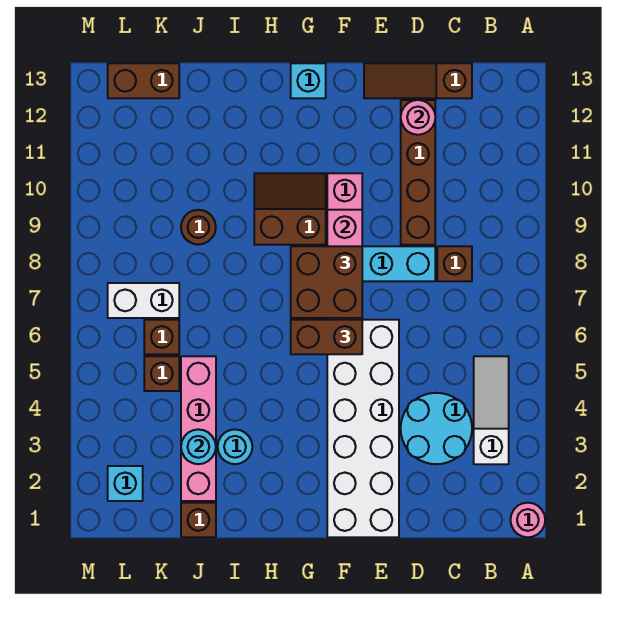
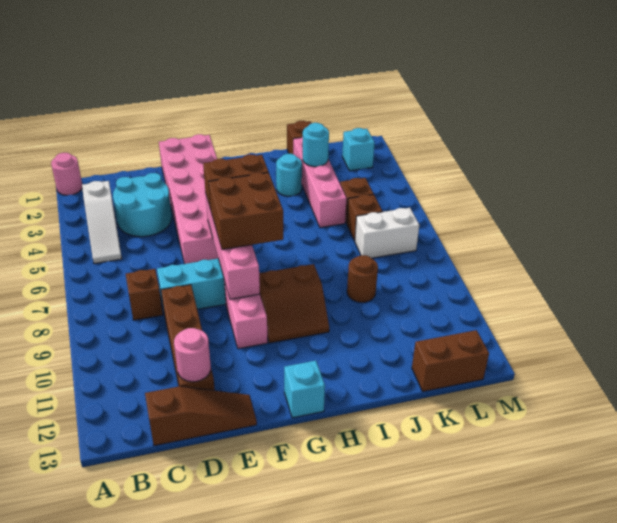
white brick E1:F6 level 1 -> pink brick E1:F6 level 1

